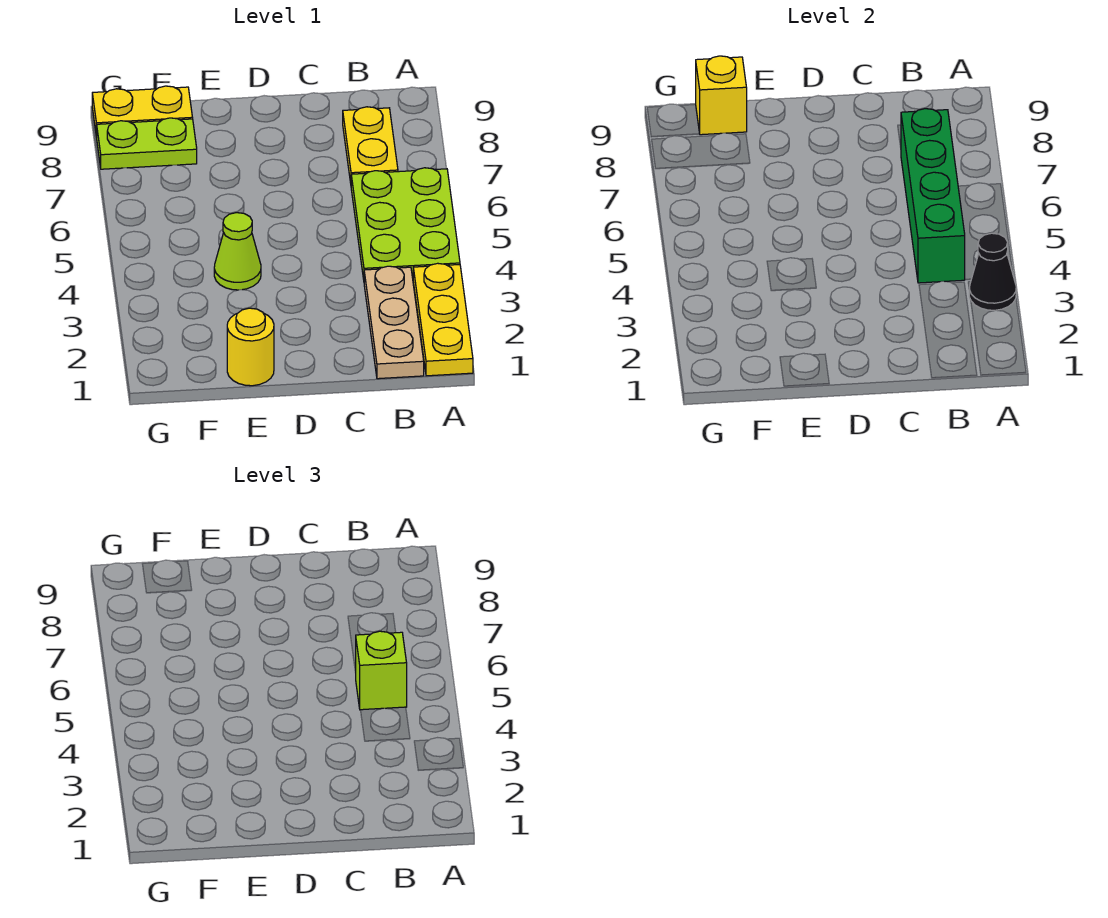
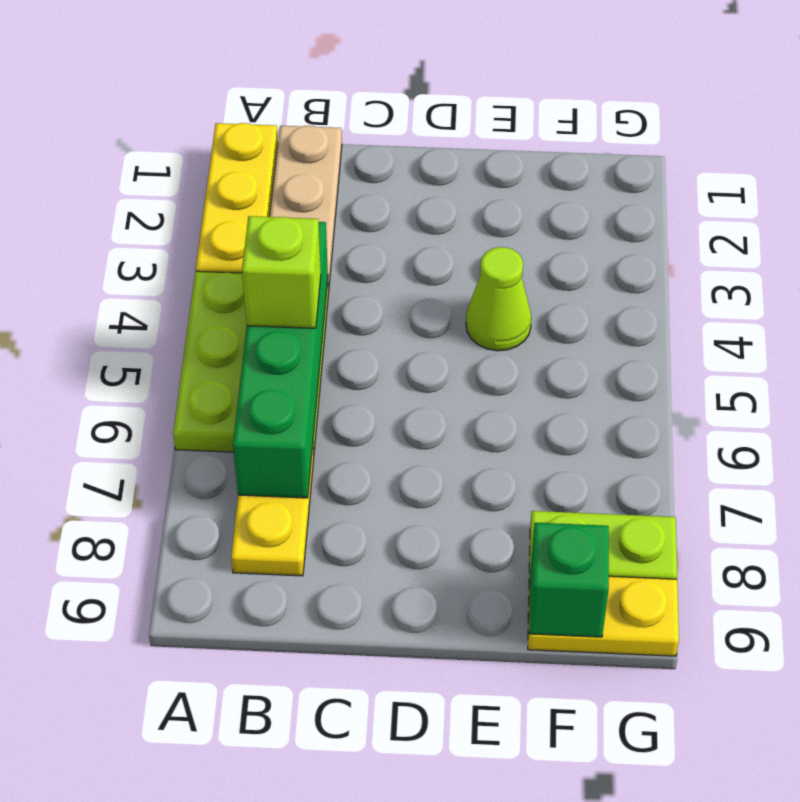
black cone A3 level 2 -> none
yellow round brick E1 level 1 -> none
yellow brick F9 level 2 -> green brick F9 level 2

